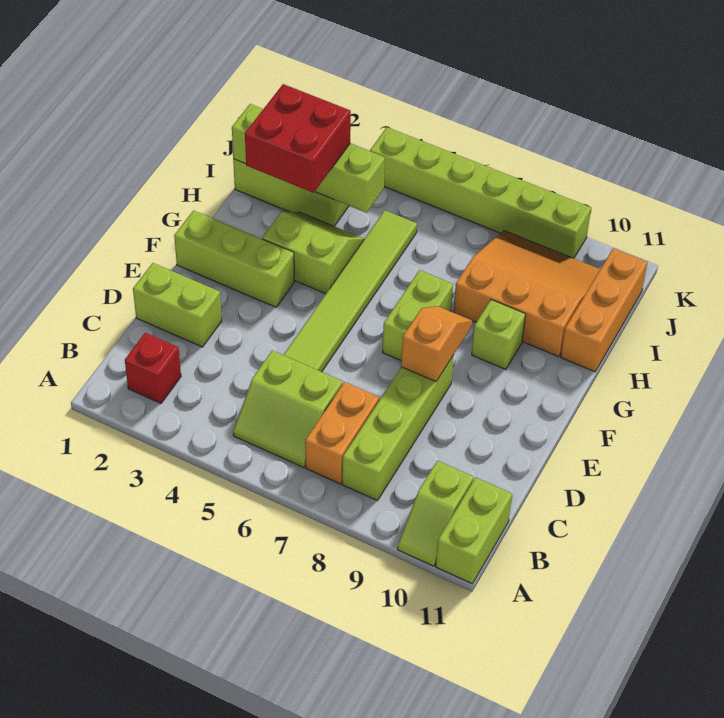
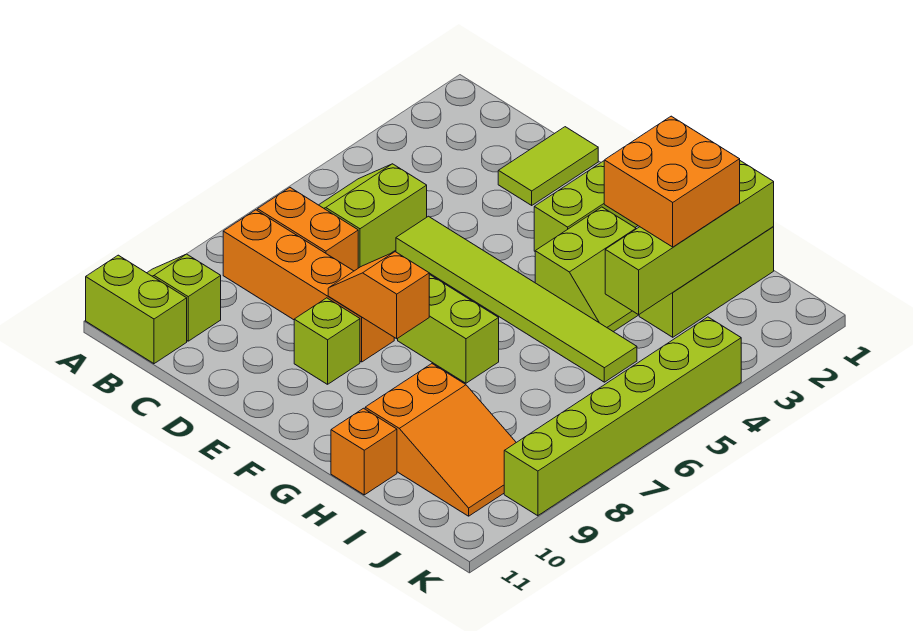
red brick B2 level 1 -> none
lime brick B8:E8 level 1 -> orange brick B8:E8 level 1
lime brick D1:D2 level 1 -> lime tile D1:D2 level 1
orange slope E8:F8 level 2 top E -> orange slope E8:F8 level 2 top F
lime brick G9 level 1 -> lime brick E9 level 1
red brick H2:I3 level 3 -> orange brick H2:I3 level 3
orange slope H8:J10 level 1 top H -> orange slope H9:J10 level 1 top H
orange brick H11:J11 level 1 -> orange brick H11 level 1

